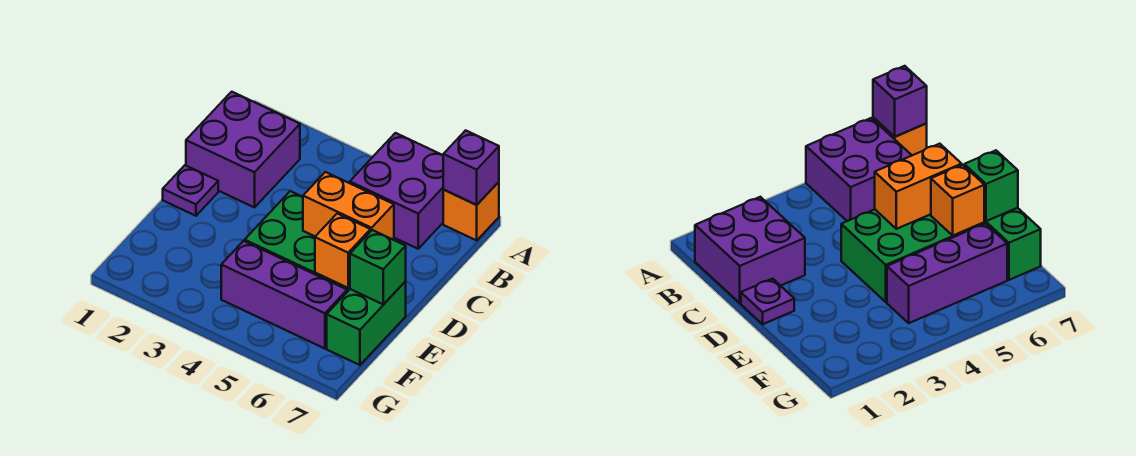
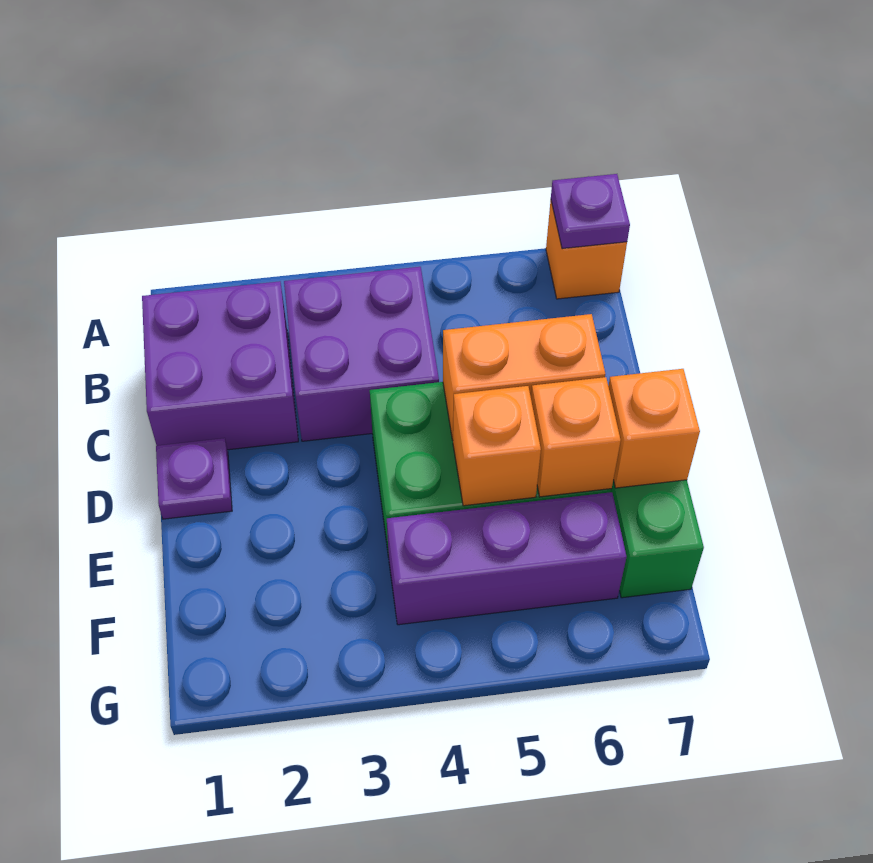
purple brick A5:B6 level 1 -> purple brick B3:C4 level 1
purple brick A7 level 2 -> purple plate A7 level 2
none -> orange brick E5 level 2
green brick E7 level 2 -> orange brick E7 level 2

